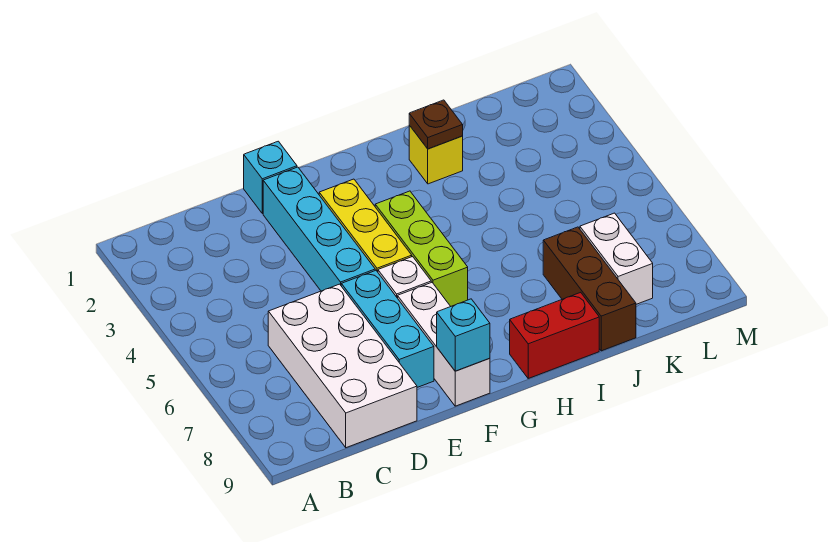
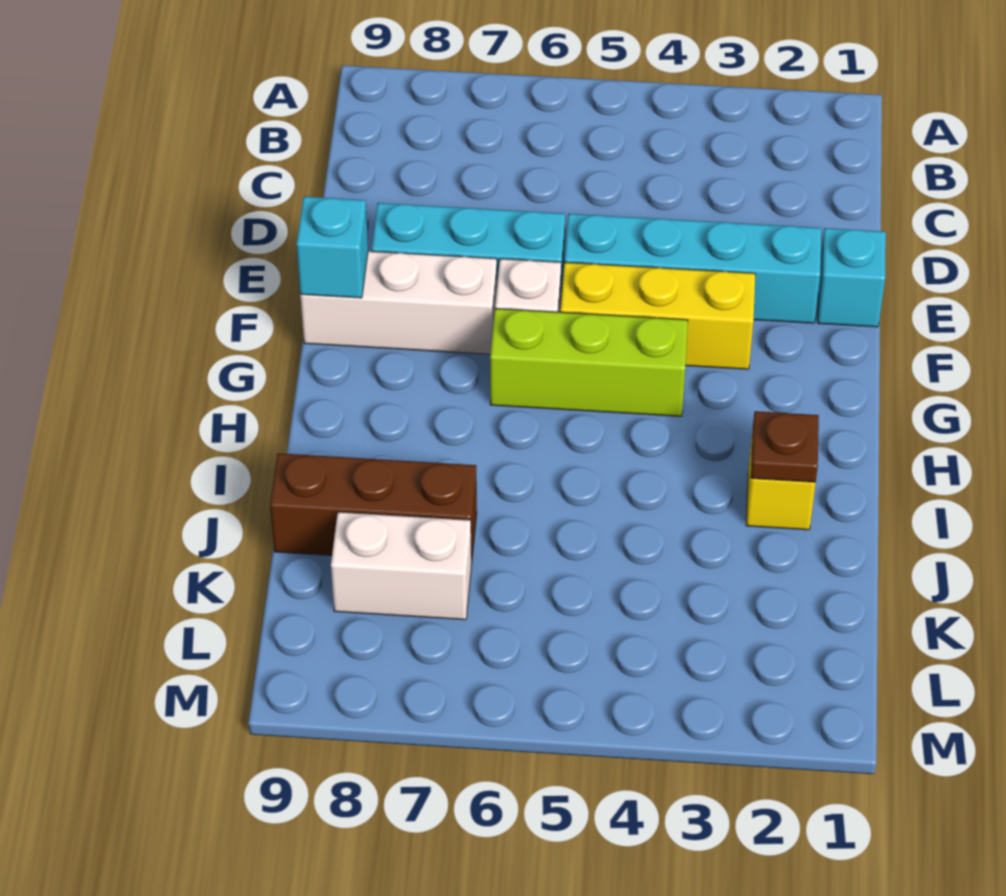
white brick C6:D9 level 1 -> none
red brick H9:I9 level 1 -> none

